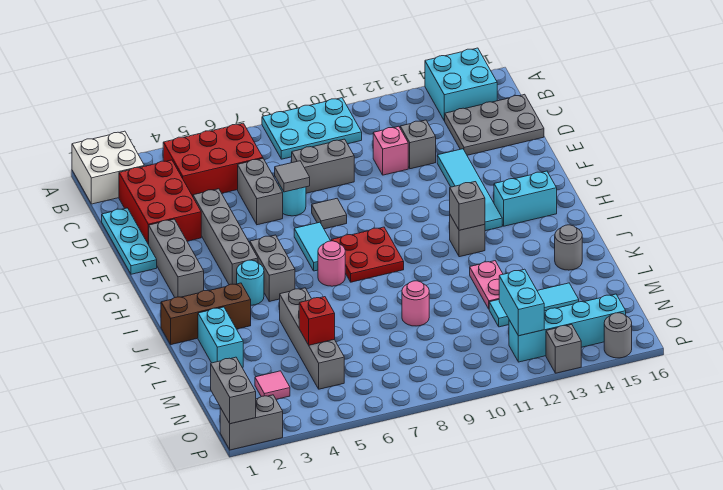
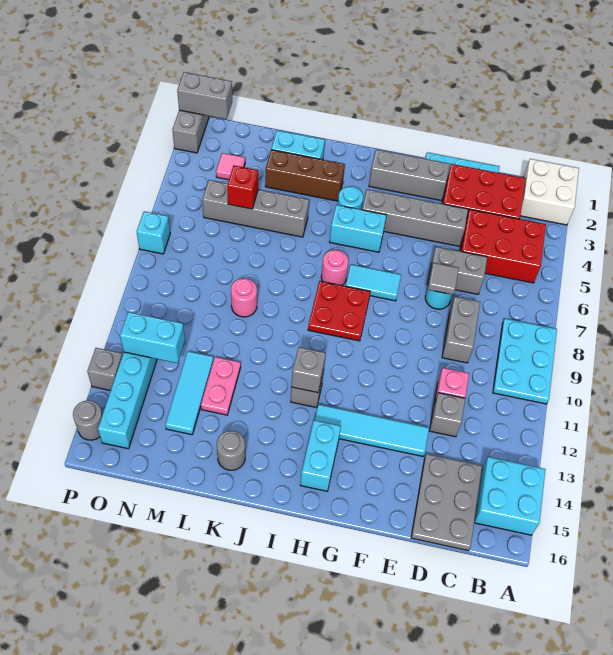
red brick B4:C6 level 1 -> red brick B4:D5 level 1
grey tile F8 level 1 -> none
grey brick H5:I5 level 1 -> cyan brick H5:I5 level 1
brown brick J1:J3 level 1 -> brown brick J3:L3 level 1
pink plate K12:L12 level 1 -> pink plate L12:L13 level 1
none -> cyan brick P7 level 1

